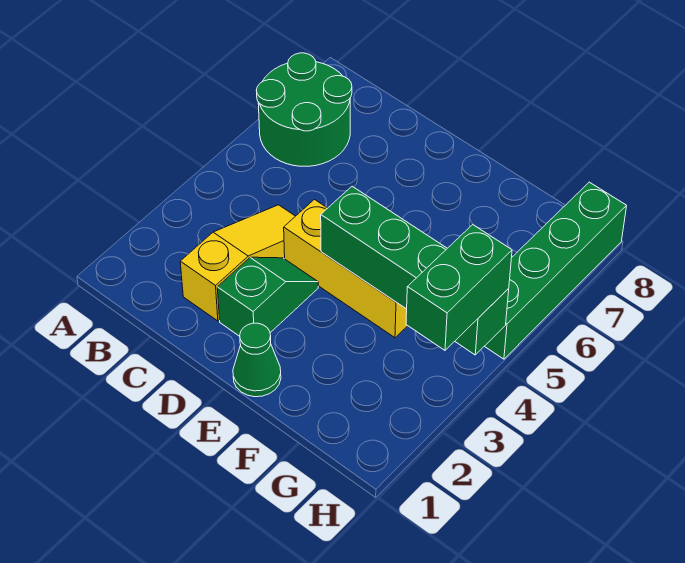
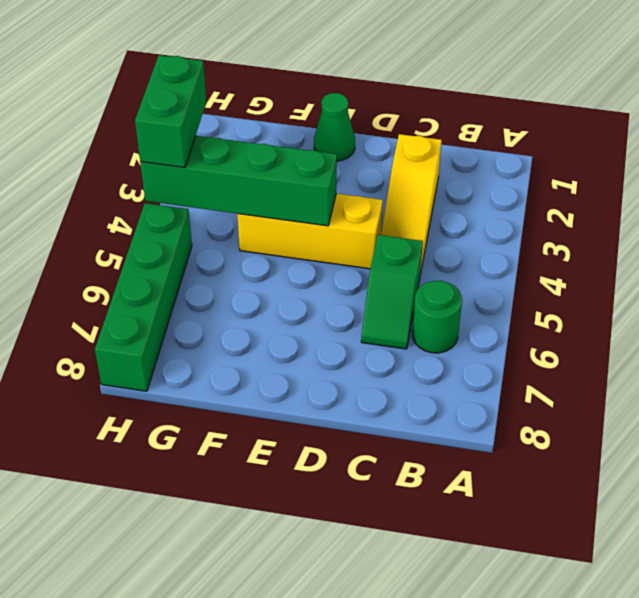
green round brick A6:B7 level 1 -> green round brick B6 level 1
green slope D2:D3 level 1 top 2 -> green slope C5:C6 level 1 top 5

